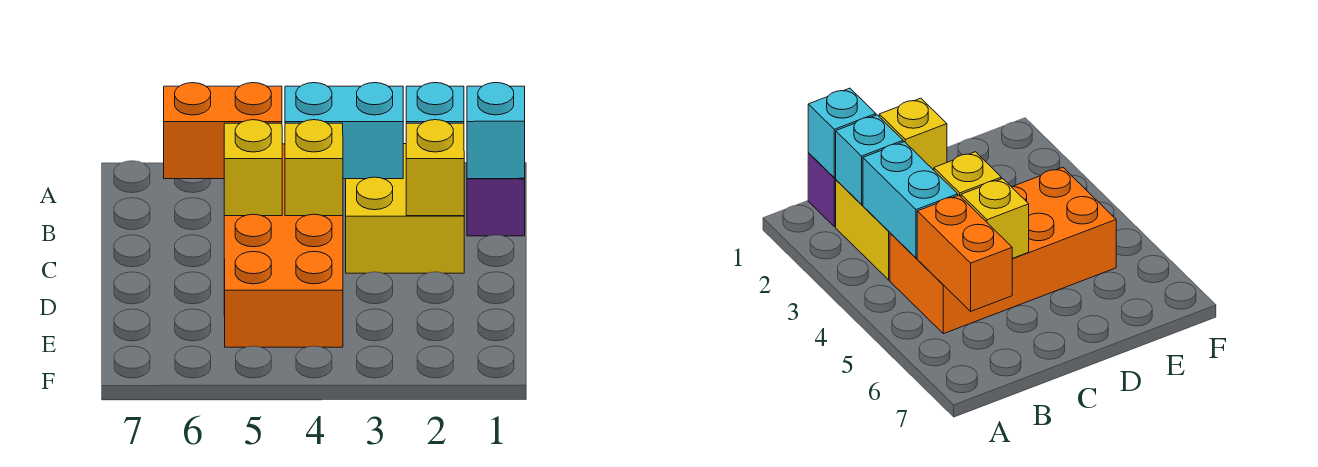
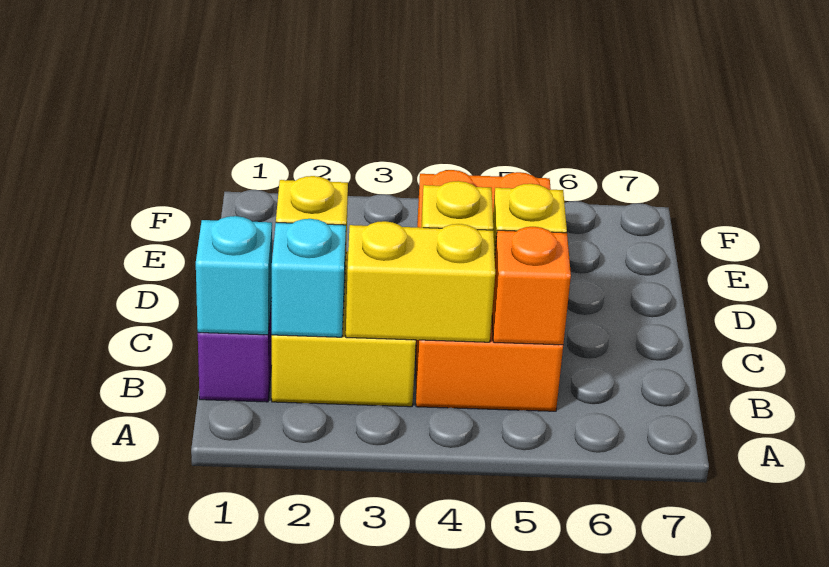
cyan brick B3:B4 level 2 -> yellow brick B3:B4 level 2
orange brick B5:B6 level 2 -> orange brick B5 level 2

